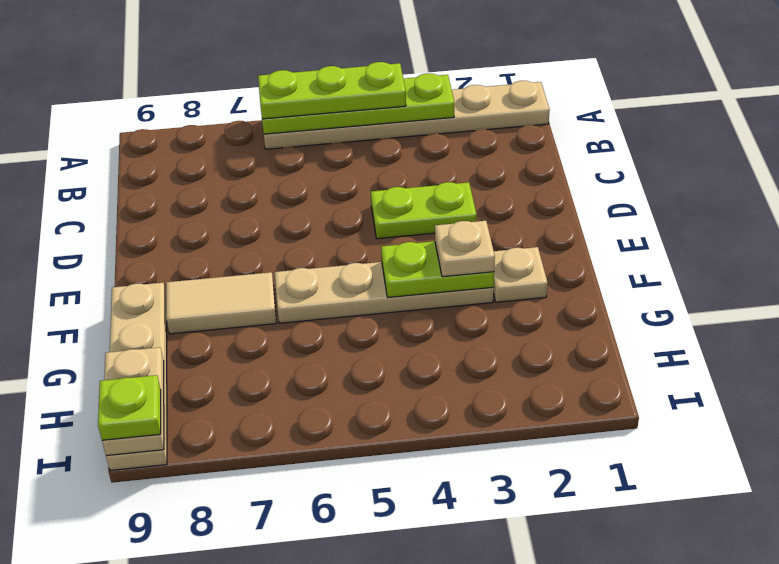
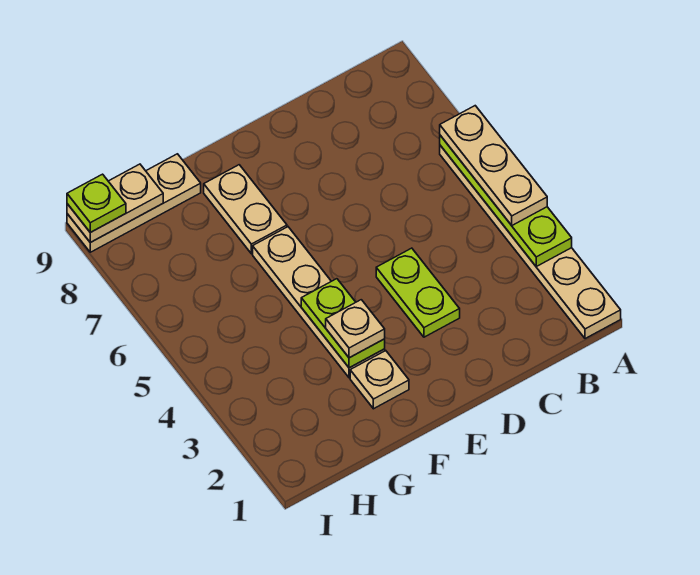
lime plate A4:A6 level 3 -> tan plate A4:A6 level 3
tan tile F7:F8 level 1 -> tan plate F7:F8 level 1
tan plate F9:I9 level 1 -> tan plate G9:I9 level 1

